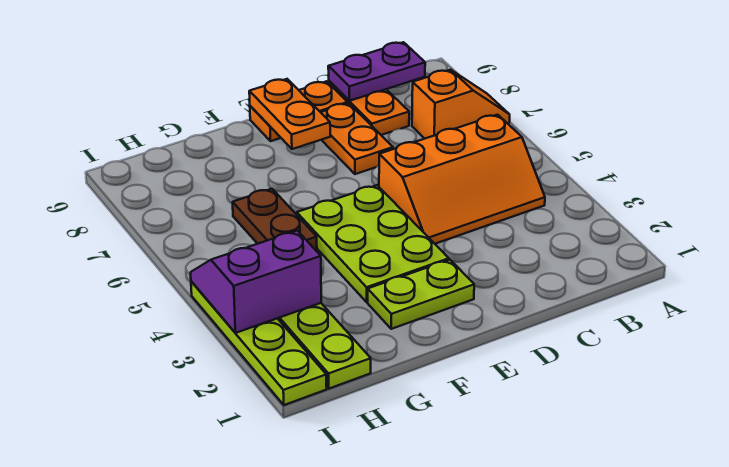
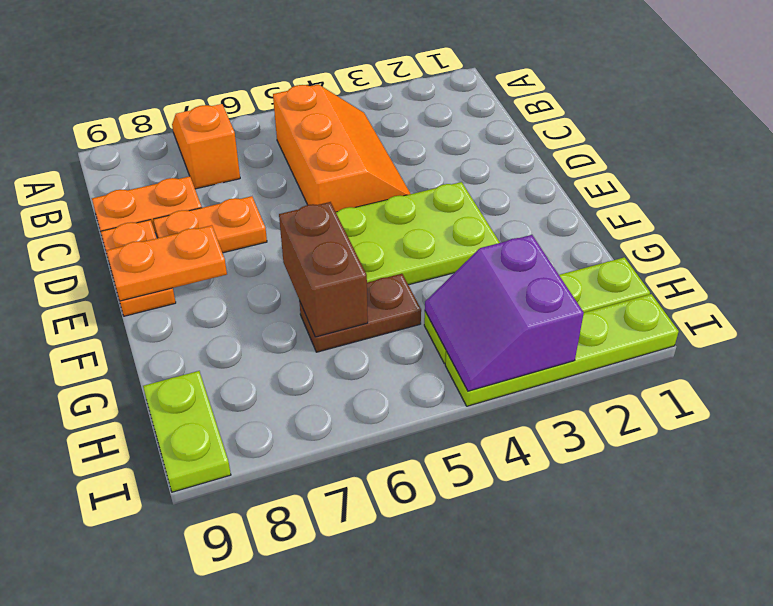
purple plate B9:C9 level 2 -> none
lime plate E2:F2 level 1 -> lime plate H9:I9 level 1
none -> brown brick F6:G6 level 2

